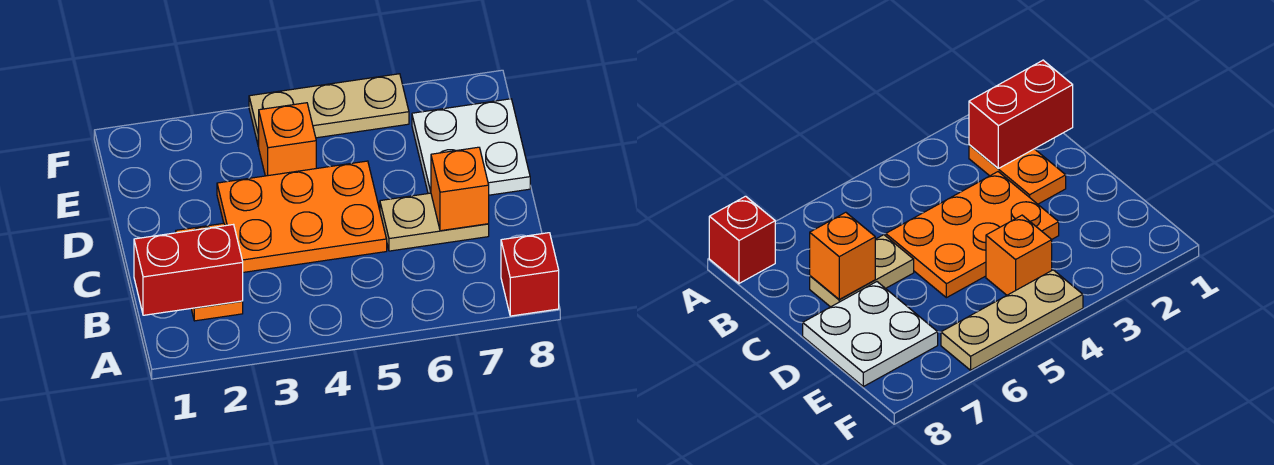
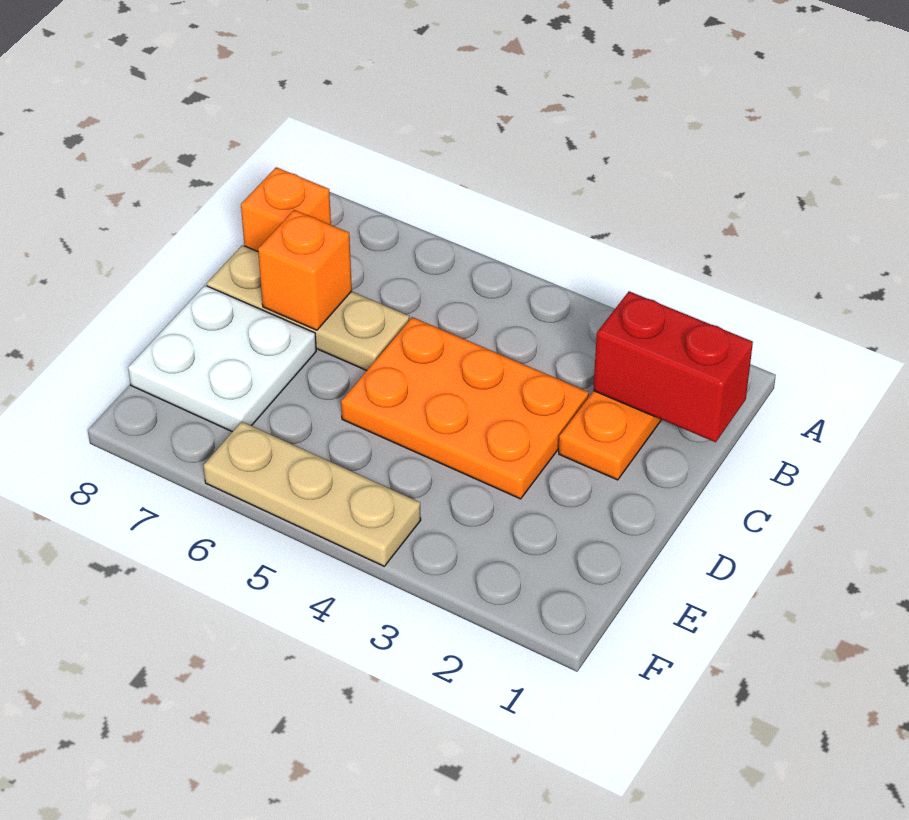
red brick A8 level 1 -> none
tan plate C6:C7 level 1 -> tan plate C6:C8 level 1
orange brick E4 level 1 -> orange brick B8 level 1

